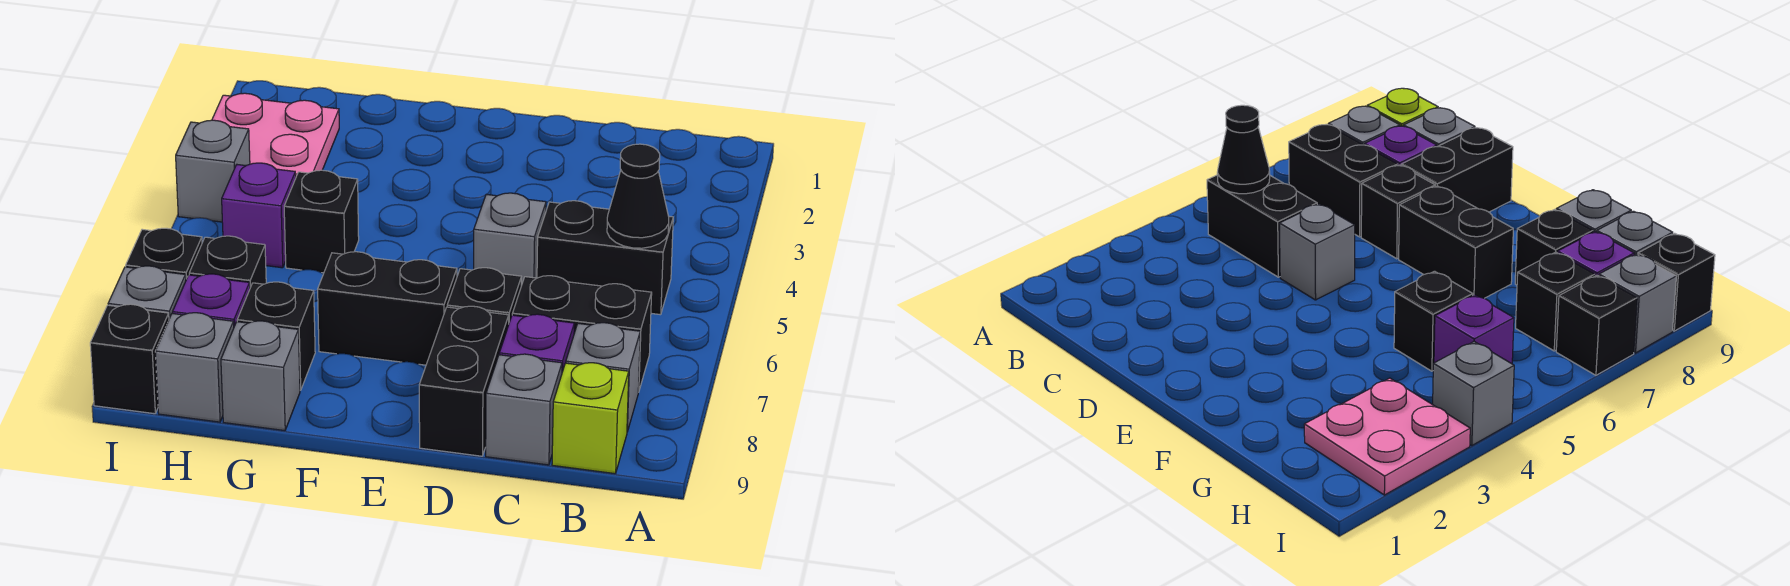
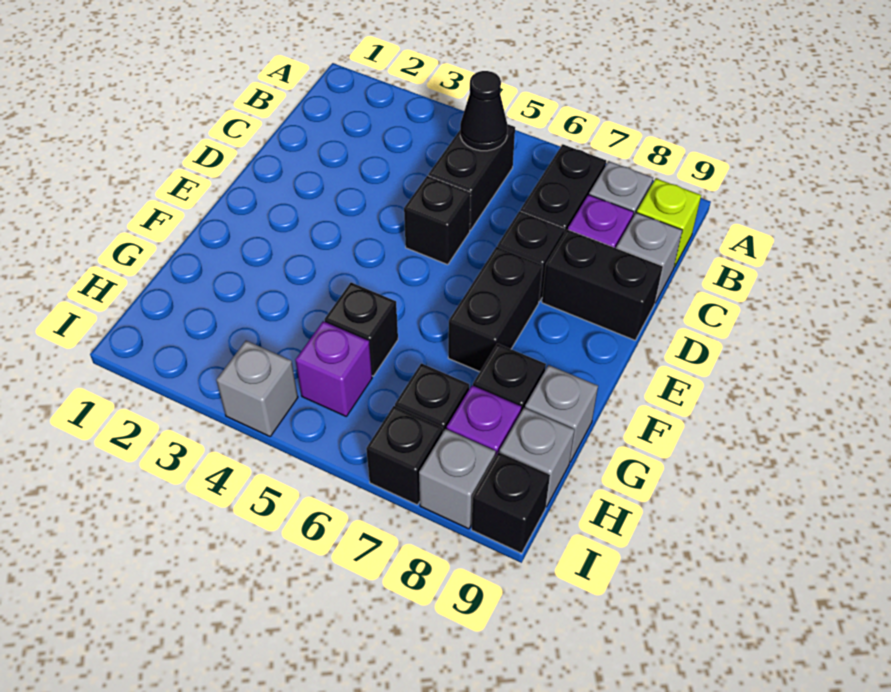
grey brick D5 level 1 -> black brick D5 level 1
pink plate H2:I3 level 1 -> none

